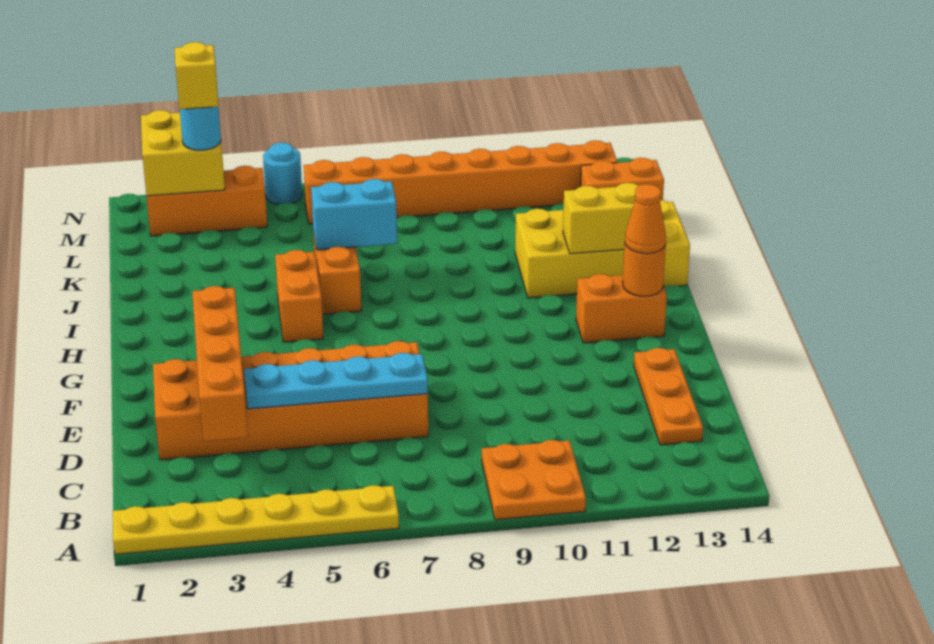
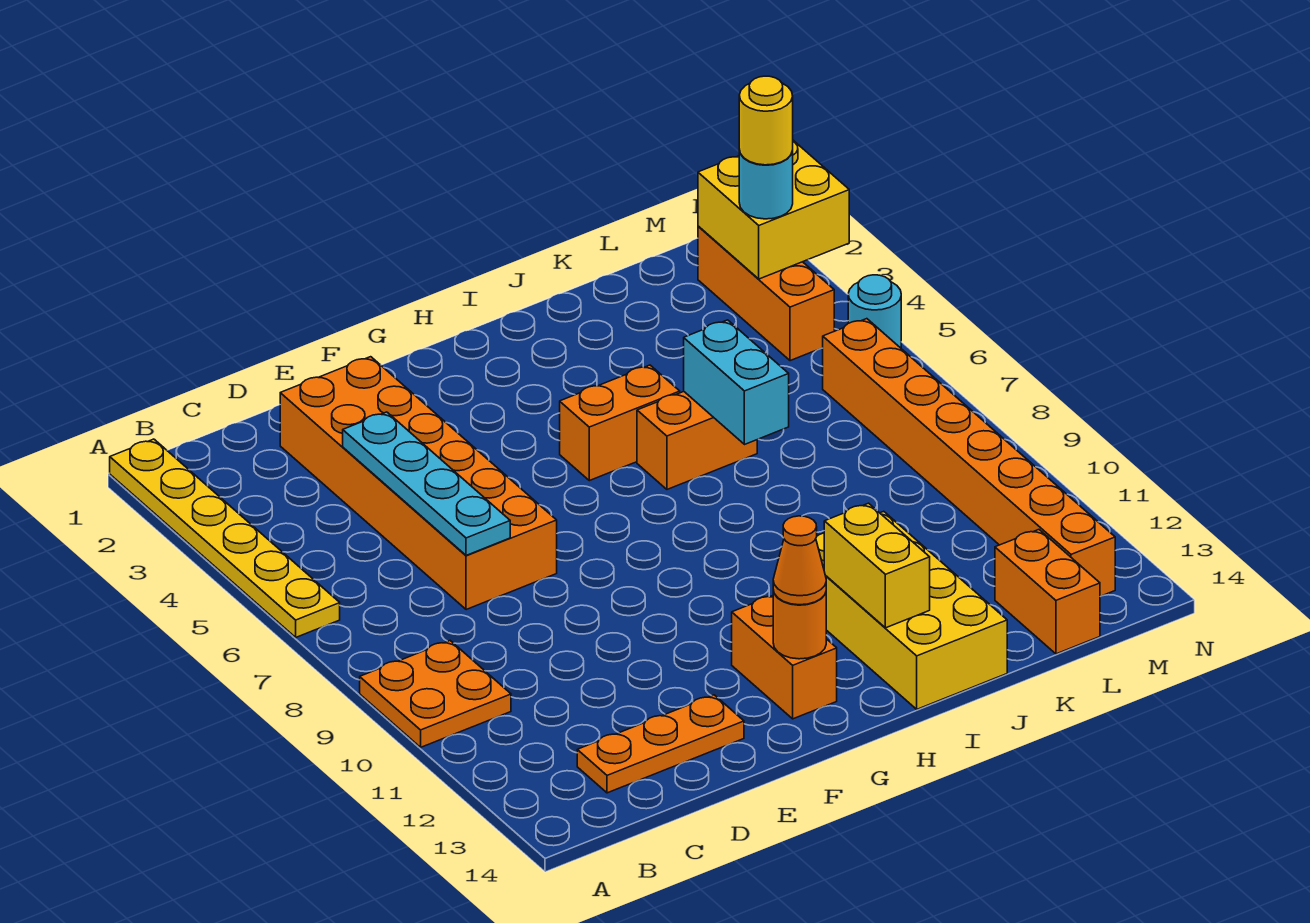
orange brick C3:F3 level 2 -> none
yellow brick M3 level 4 -> yellow round brick M3 level 4

